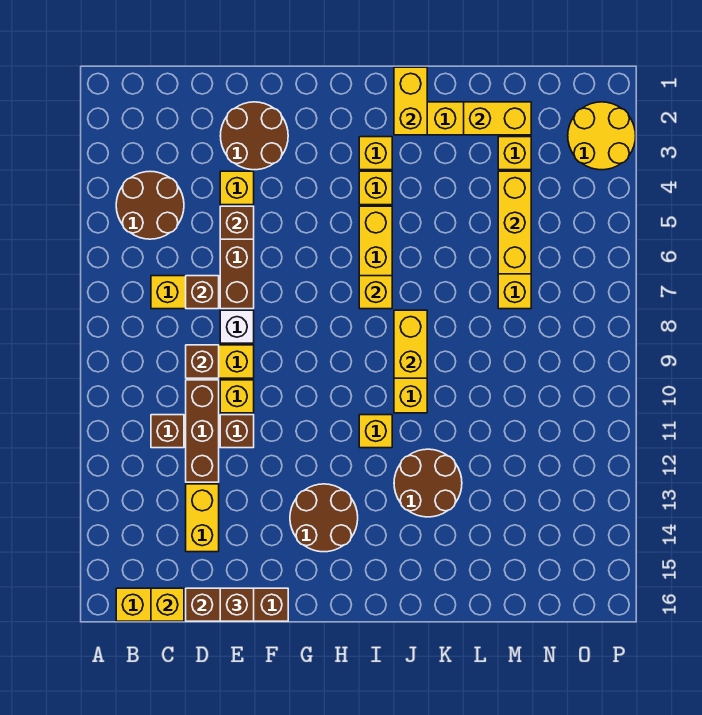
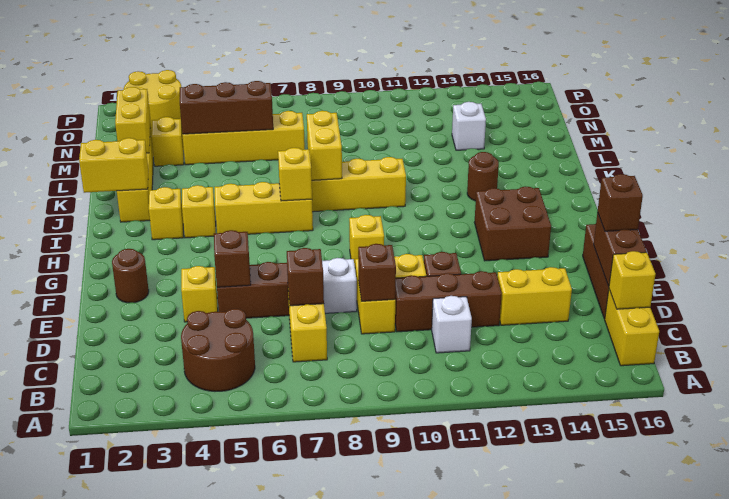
brown brick C11 level 1 -> white brick C11 level 1
brown round brick E2:F3 level 1 -> brown round brick F2 level 1
brown round brick G13:H14 level 1 -> brown brick G13:H14 level 1
yellow brick I11 level 1 -> yellow brick G9 level 1
yellow brick J8:J9 level 2 -> yellow brick J8:K8 level 2
brown round brick J12:K13 level 1 -> brown round brick J13 level 1
yellow brick M4:M6 level 2 -> brown brick M4:M6 level 2
none -> white brick M13 level 1

